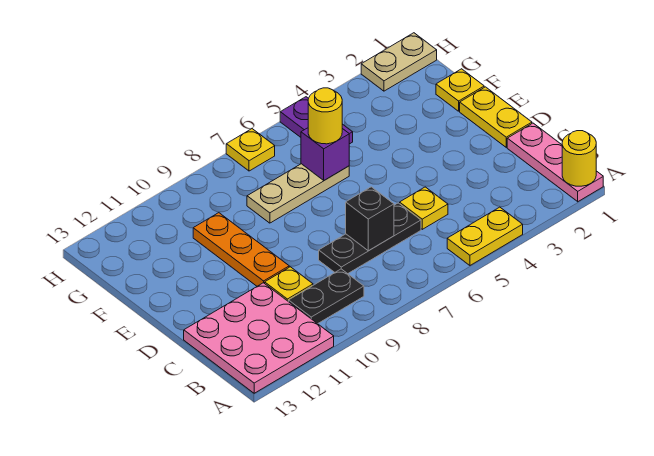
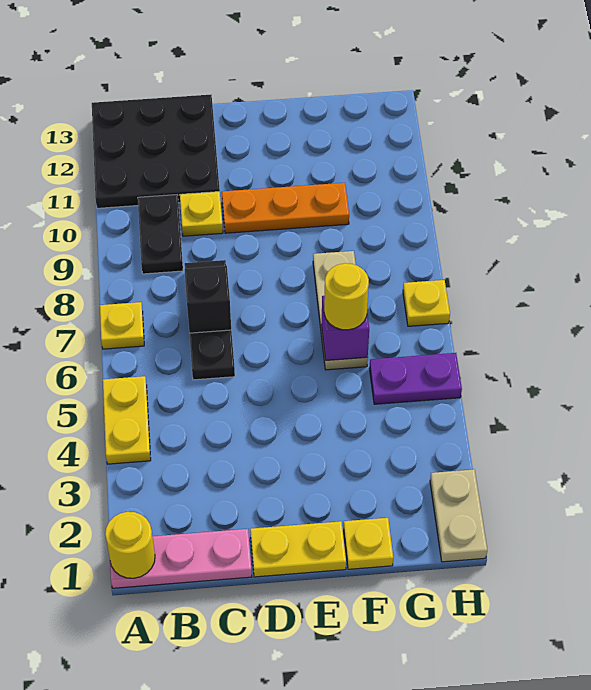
pink plate A11:C13 level 1 -> black plate A11:C13 level 1
yellow plate C5 level 1 -> yellow plate A7 level 1

